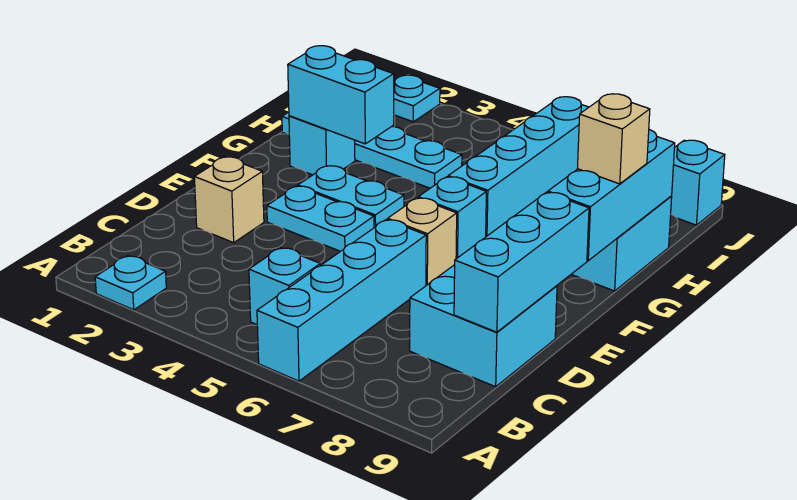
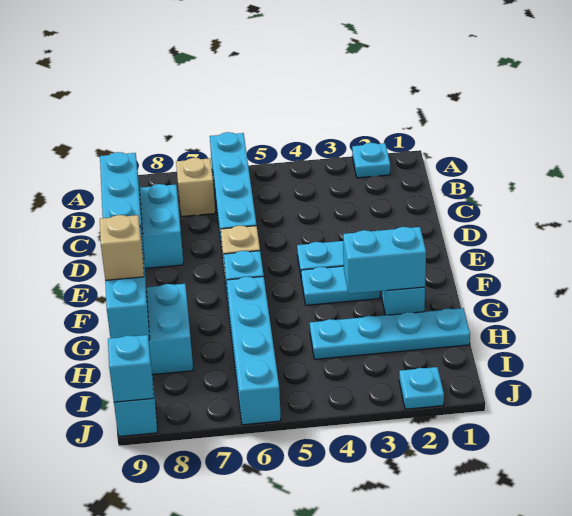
cyan brick B5 level 1 -> cyan brick J9 level 2
tan brick D2 level 1 -> tan brick B7 level 1

